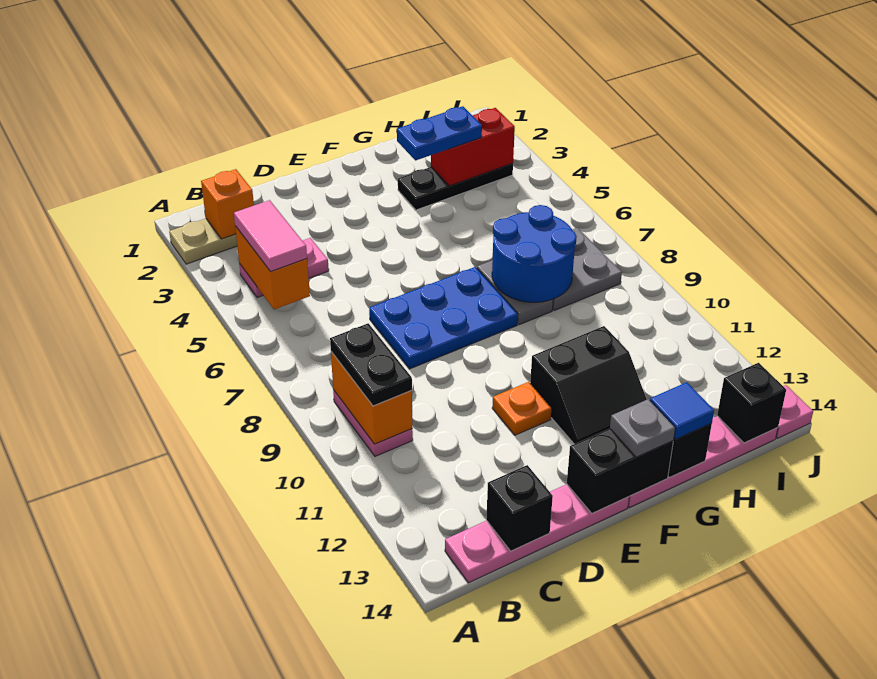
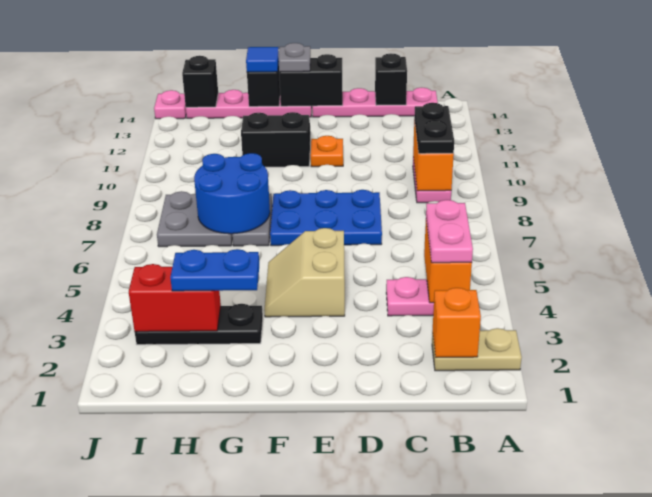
pink tile B4:B5 level 3 -> pink plate B4:B5 level 3
none -> tan slope E4:F5 level 1 top E

